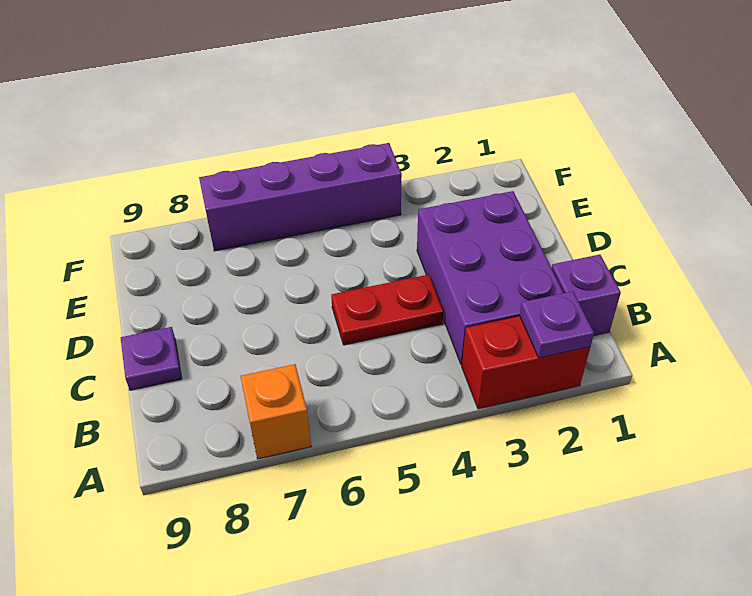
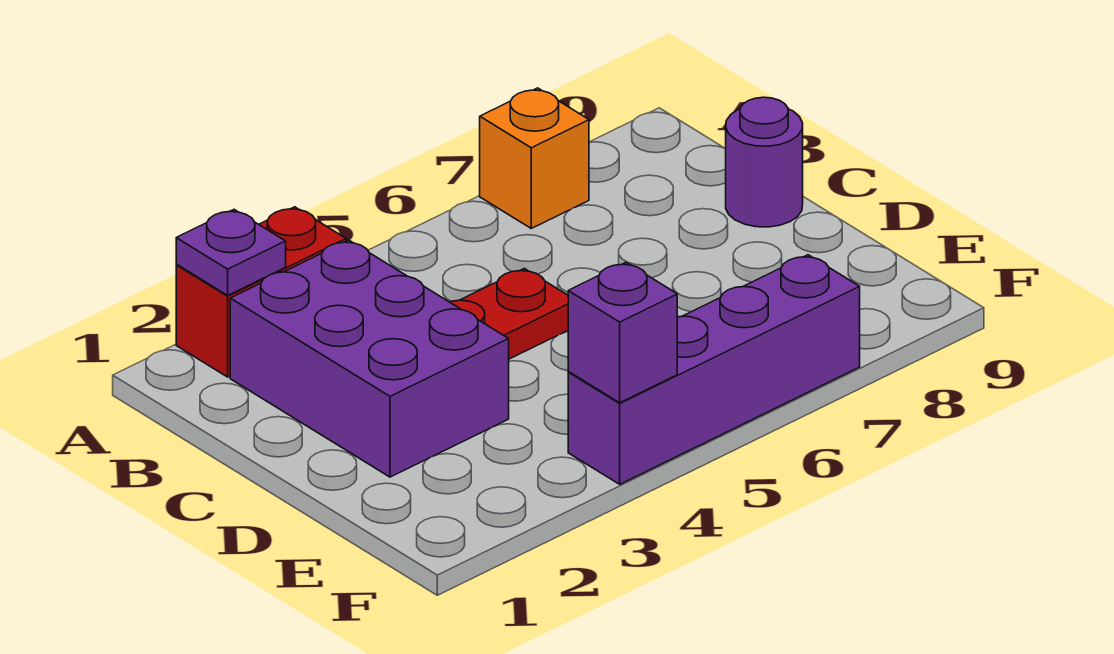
purple brick B1 level 1 -> purple brick F4 level 2
purple plate C9 level 1 -> purple round brick C9 level 1

